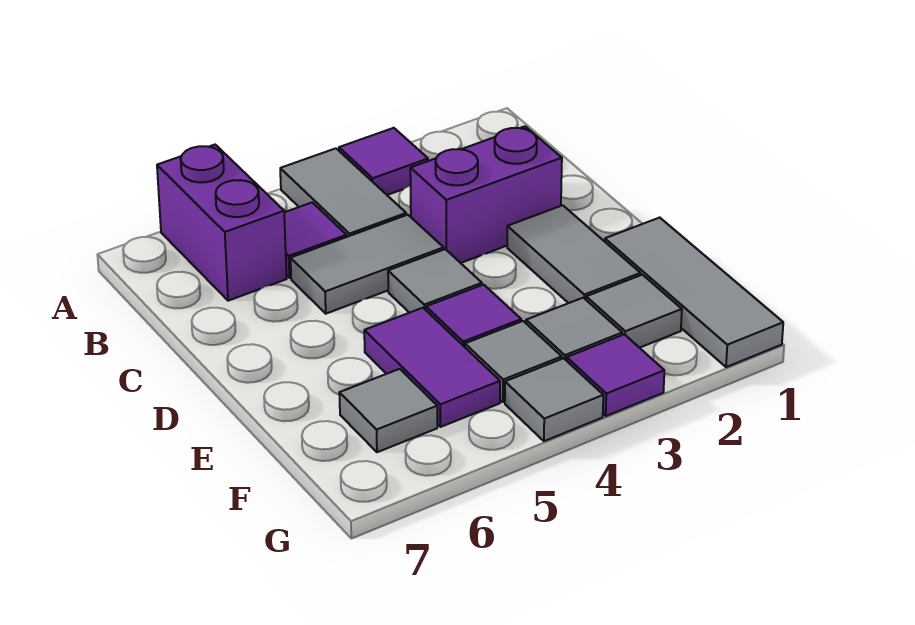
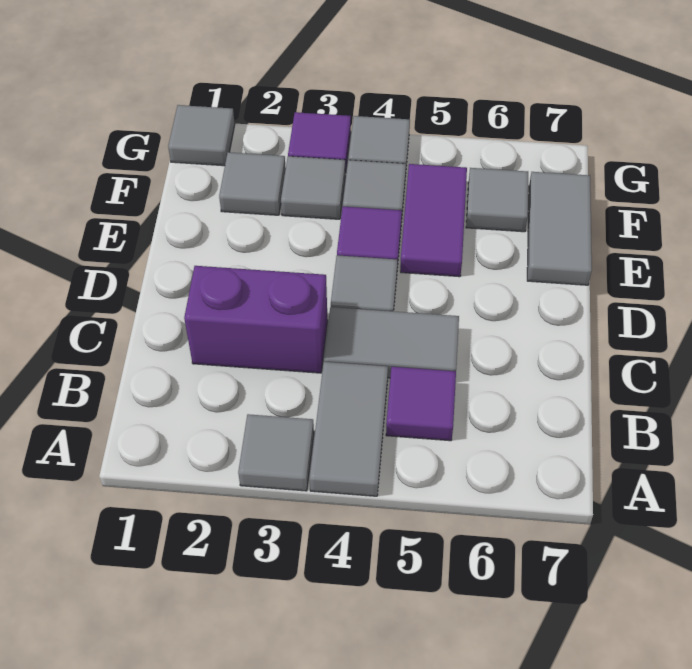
purple tile A3 level 1 -> grey tile A3 level 1
purple brick A6:B6 level 1 -> none
grey tile D2:E2 level 1 -> grey tile E7:F7 level 1
grey tile E1:G1 level 1 -> grey tile G1 level 1

